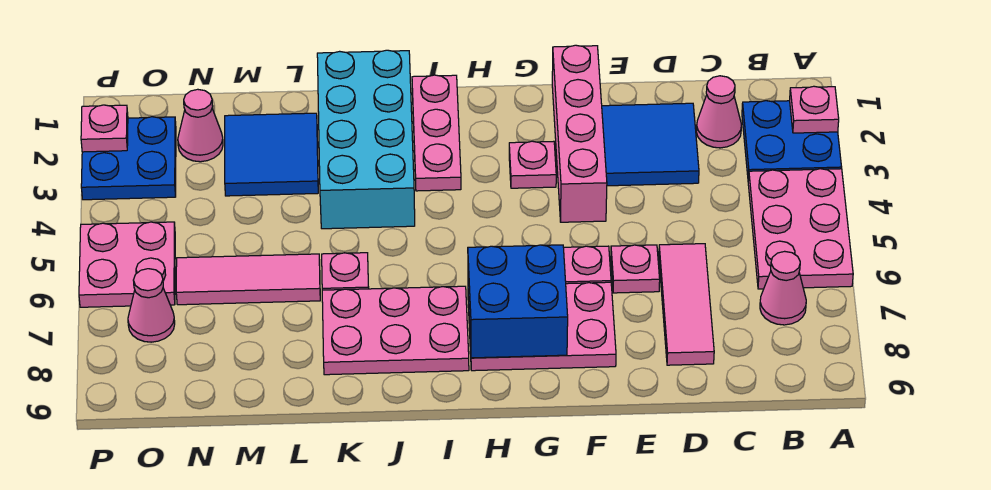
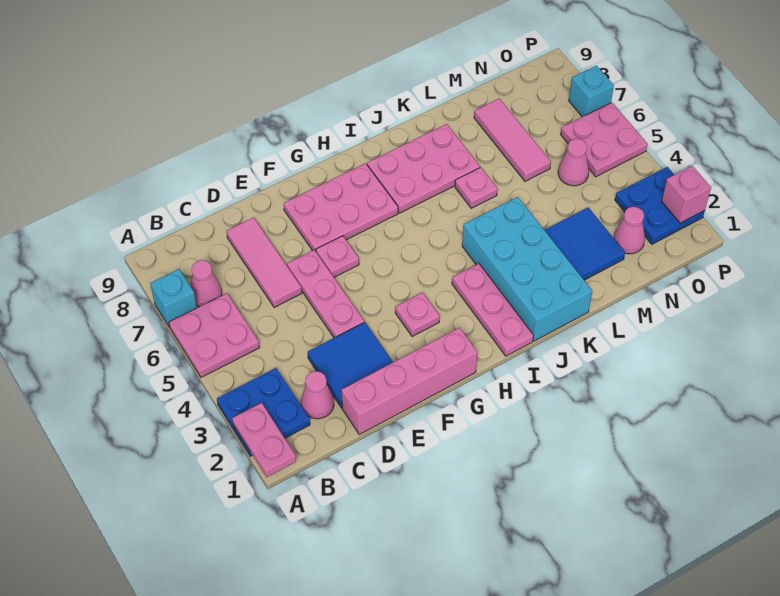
pink plate A2 level 2 -> pink plate A1:A2 level 2
pink plate A4:B6 level 1 -> pink plate A5:B6 level 1
none -> cyan brick A7 level 1
pink plate E6 level 1 -> pink plate E4:E6 level 1
pink brick F1:F4 level 1 -> pink brick D1:G1 level 1
blue brick G7:H8 level 2 -> none
pink tile L6:N6 level 1 -> pink tile M6:M8 level 1
pink cone O7 level 1 -> pink cone N5 level 1
pink plate P2 level 2 -> pink brick P2 level 2
none -> cyan brick P7 level 1

